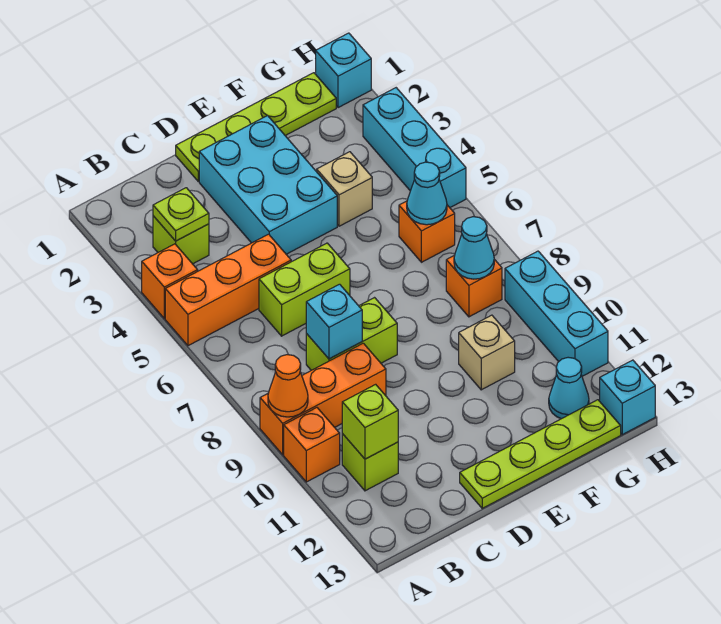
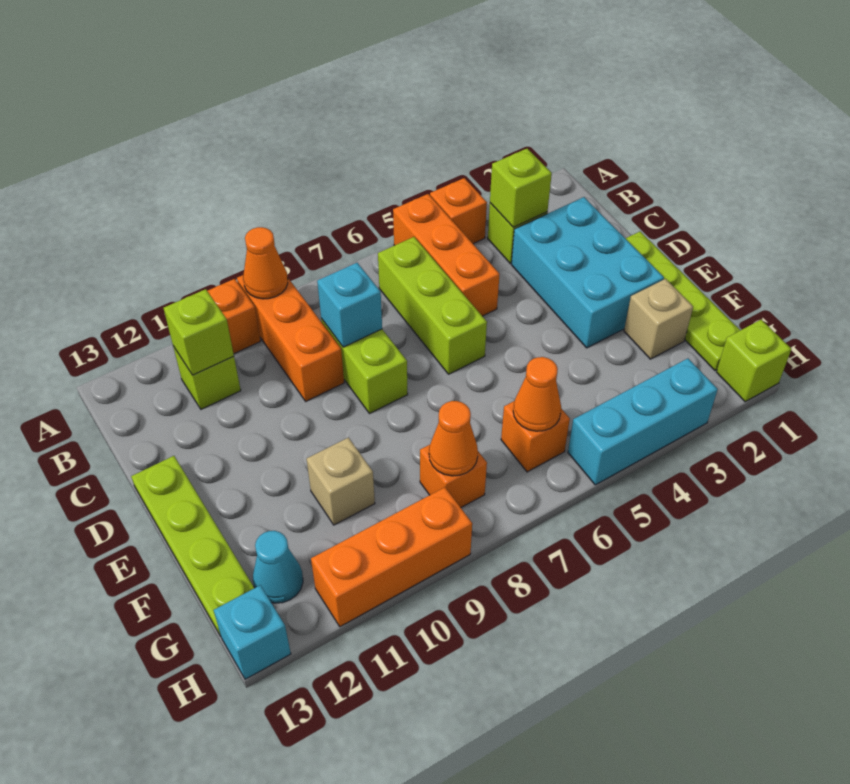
lime plate B3 level 2 -> lime brick B3 level 2
lime brick C6:D6 level 1 -> lime brick B6:D6 level 1
cyan brick D2:E4 level 1 -> cyan brick C2:E3 level 1
tan brick F4 level 1 -> tan brick F2 level 1
cyan cone G6 level 2 -> orange cone G6 level 2
cyan cone G8 level 2 -> orange cone G8 level 2
cyan brick H1 level 1 -> lime brick H1 level 1
cyan brick H9:H11 level 1 -> orange brick H9:H11 level 1

